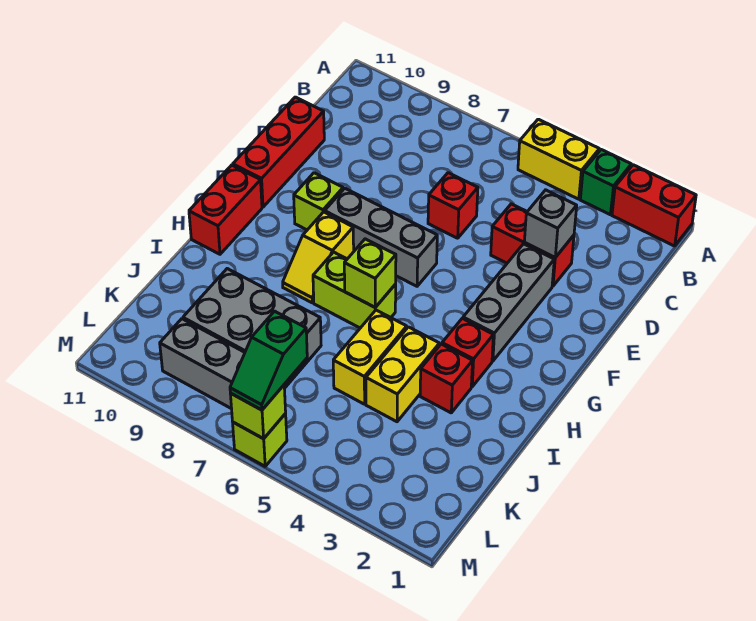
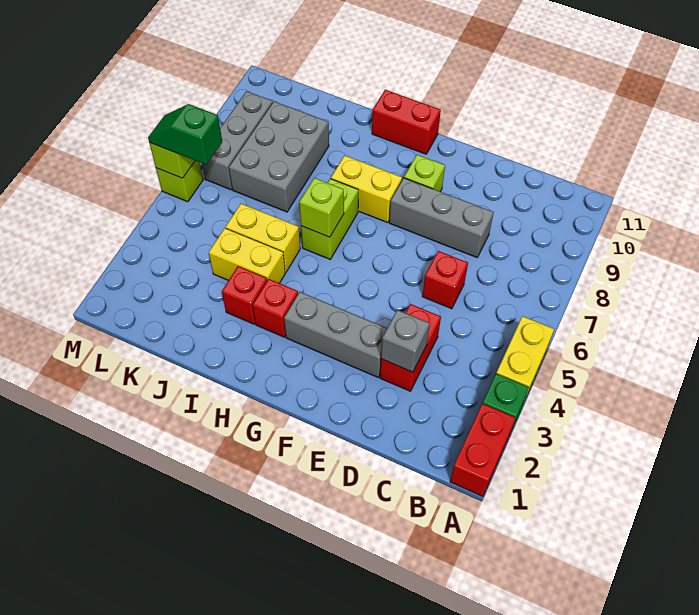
red brick D11:F11 level 1 -> none
grey brick F6:F8 level 1 -> grey brick D8:F8 level 1
yellow slope G8:H8 level 1 top G -> yellow brick G8:H8 level 1

